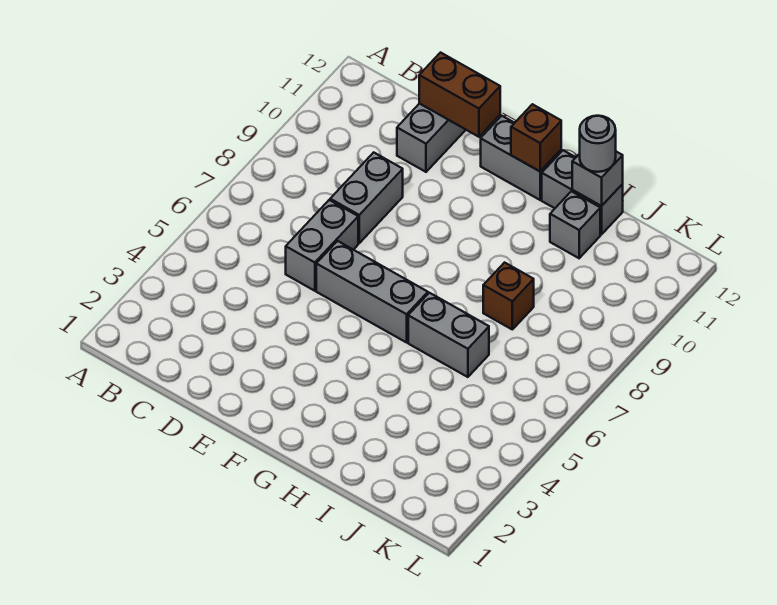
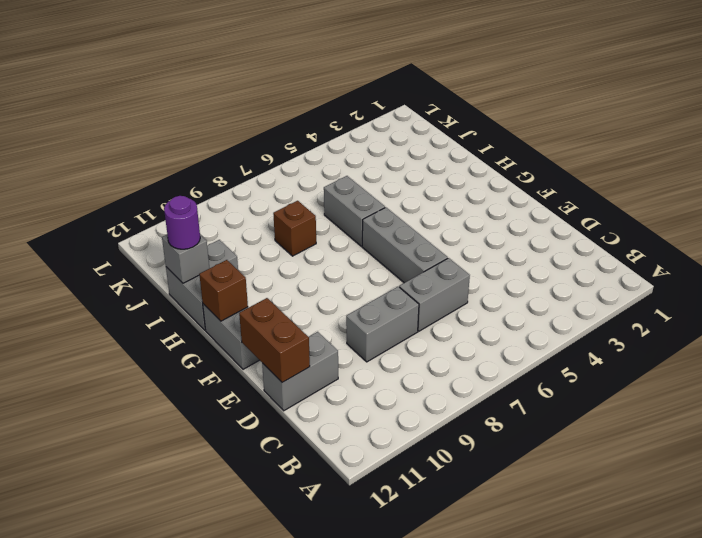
grey round brick I12 level 3 -> purple round brick I12 level 3

